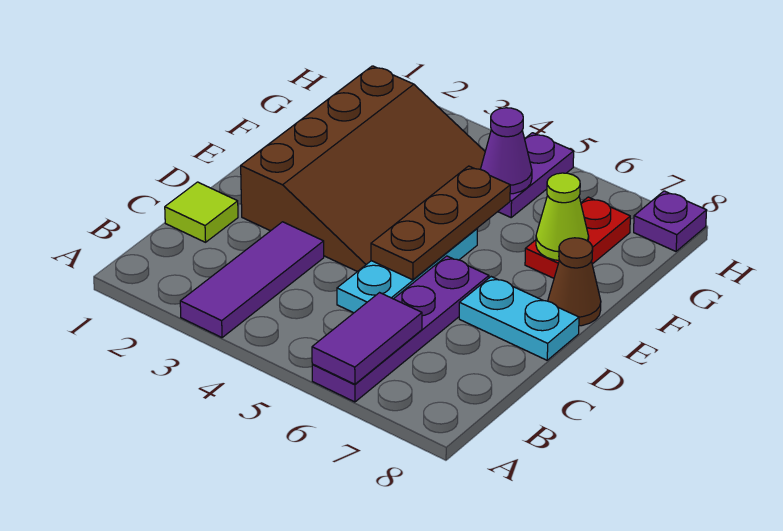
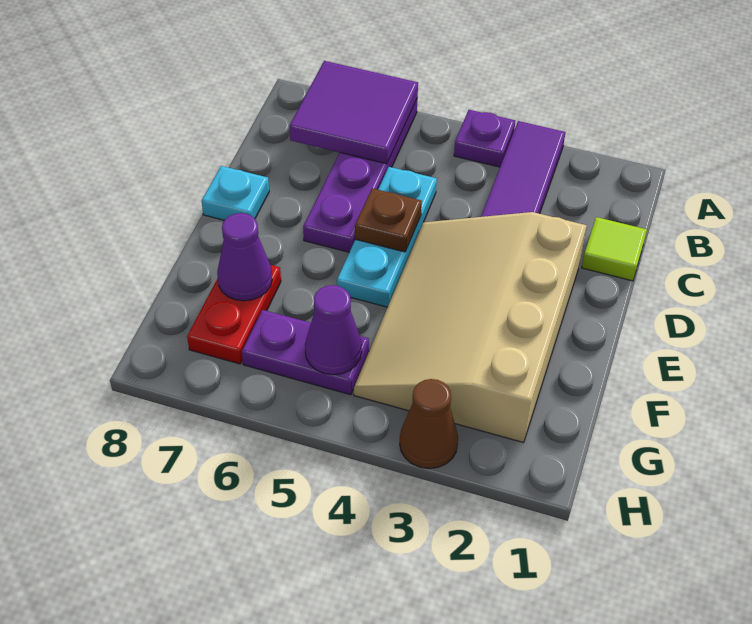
purple tile A6:B6 level 2 -> purple tile A6:B7 level 2
brown slope D2:G4 level 1 top 2 -> tan slope D2:G4 level 1 top 2
brown plate D5:F5 level 2 -> brown plate D5 level 2
cyan plate D7:D8 level 1 -> cyan plate D8 level 1
brown cone E8 level 1 -> brown cone H3 level 1
lime cone F7 level 2 -> purple cone F7 level 2
purple plate G5:H5 level 1 -> purple plate G5:G6 level 1
purple plate H8 level 1 -> purple plate A4 level 1

